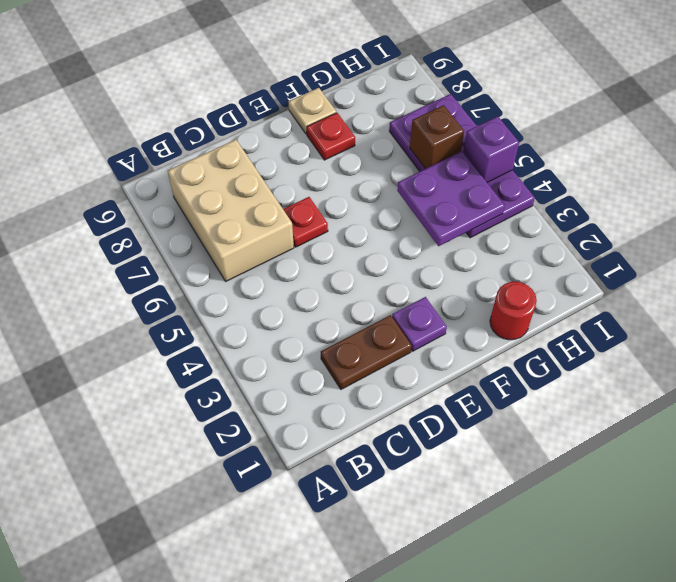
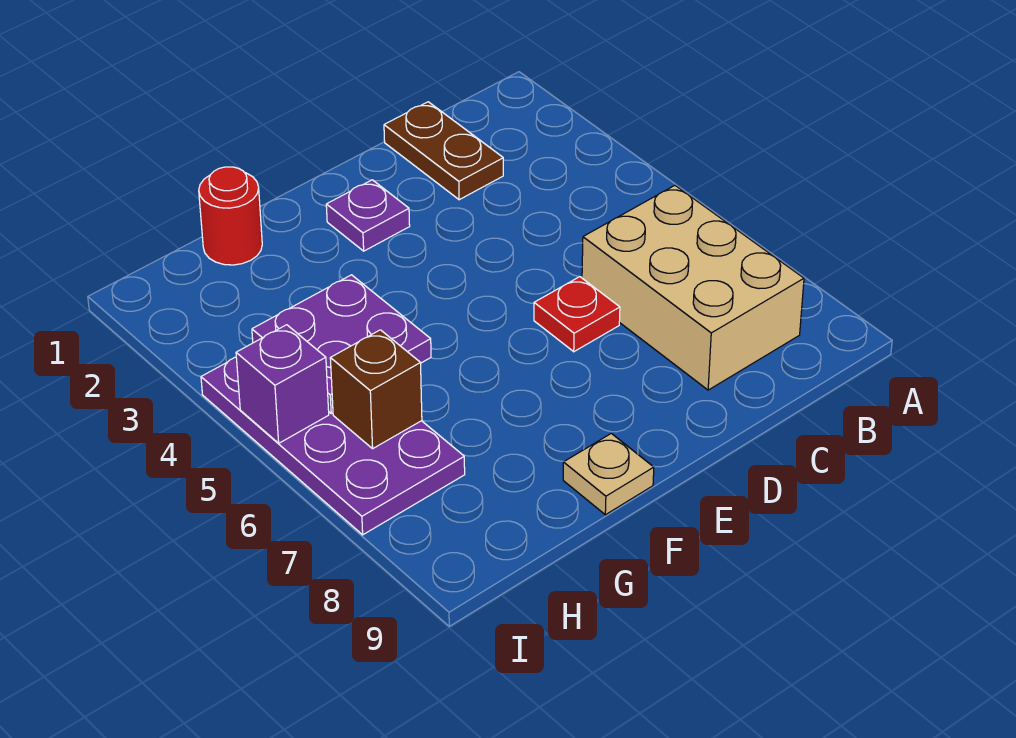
brown plate C2:D2 level 1 -> brown plate C1:C2 level 1
red plate F8 level 1 -> none

